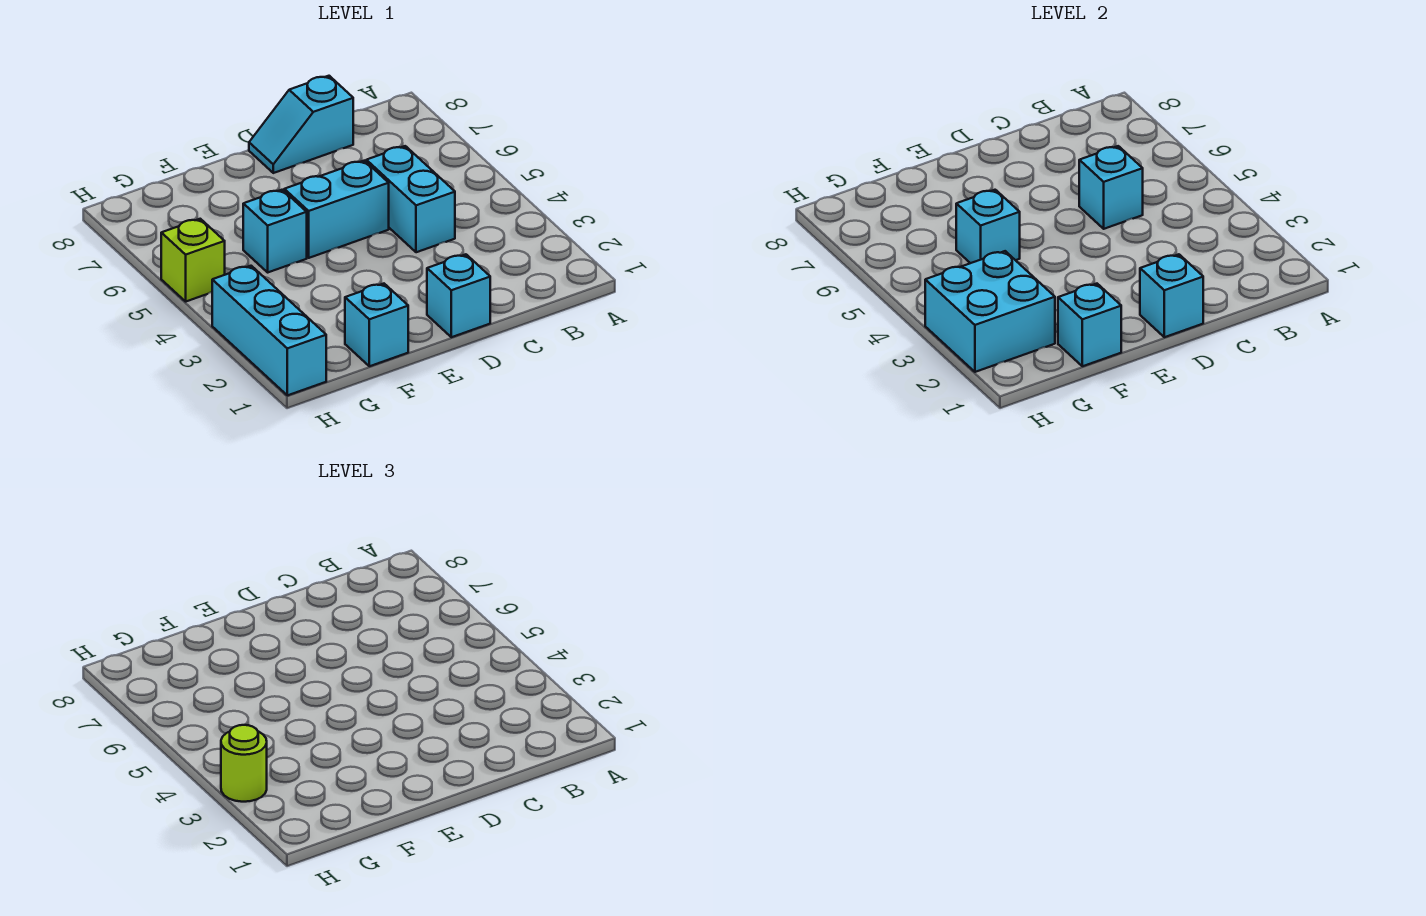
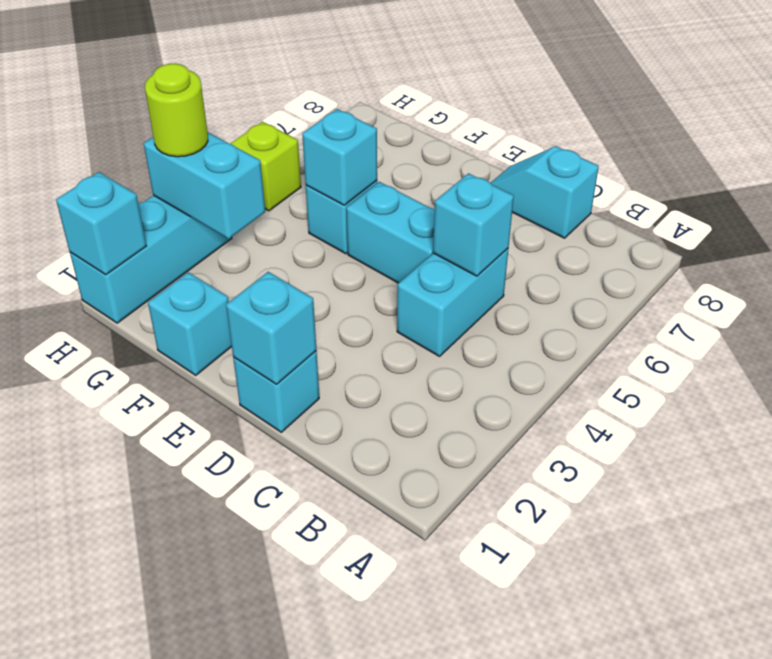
cyan brick F1 level 2 -> cyan brick H1 level 2
cyan brick G2:H3 level 2 -> cyan brick G3:H3 level 2

